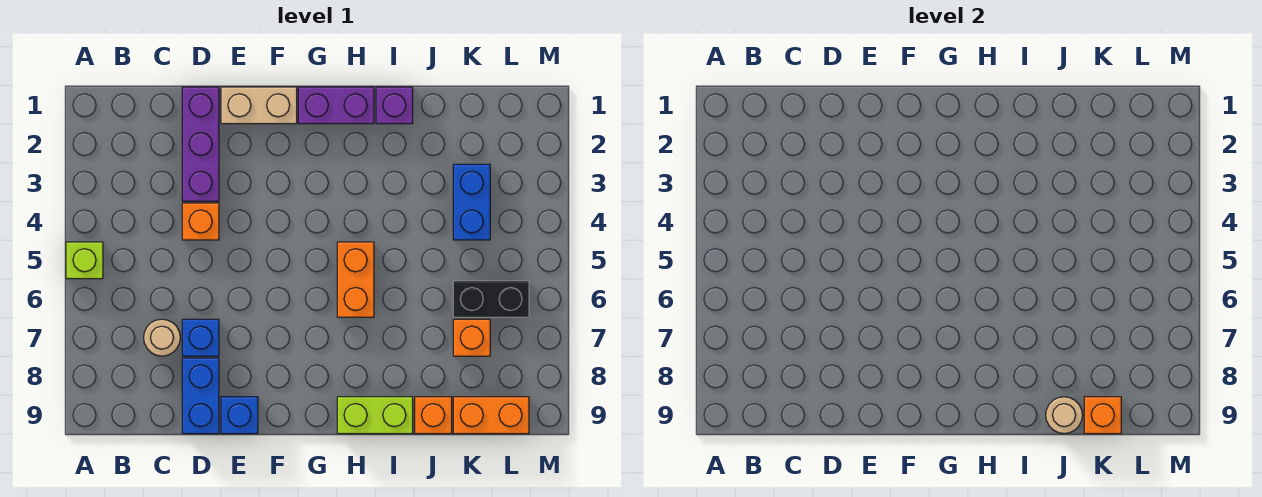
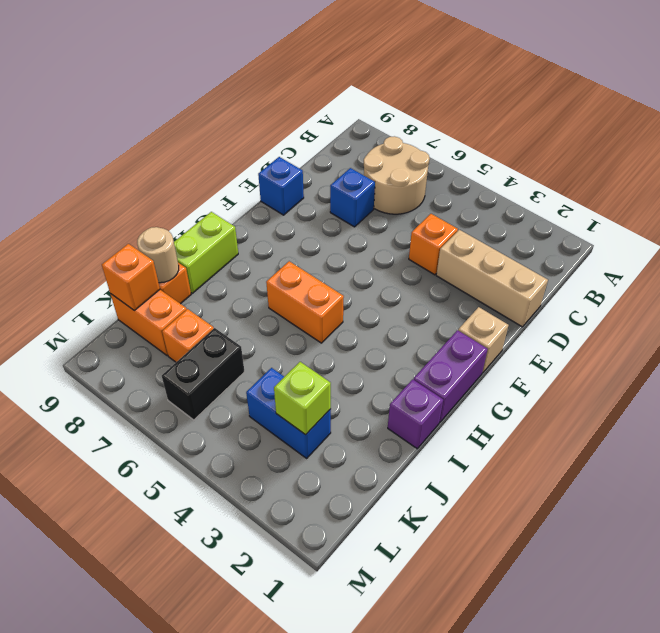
lime brick A5 level 1 -> lime brick K3 level 2
tan round brick C7 level 1 -> tan round brick B6:C7 level 1
purple brick D1:D3 level 1 -> tan brick D1:D3 level 1
blue brick D8:D9 level 1 -> none
tan brick E1:F1 level 1 -> tan brick F1 level 1
orange brick K9:L9 level 1 -> orange brick K8:K9 level 1

